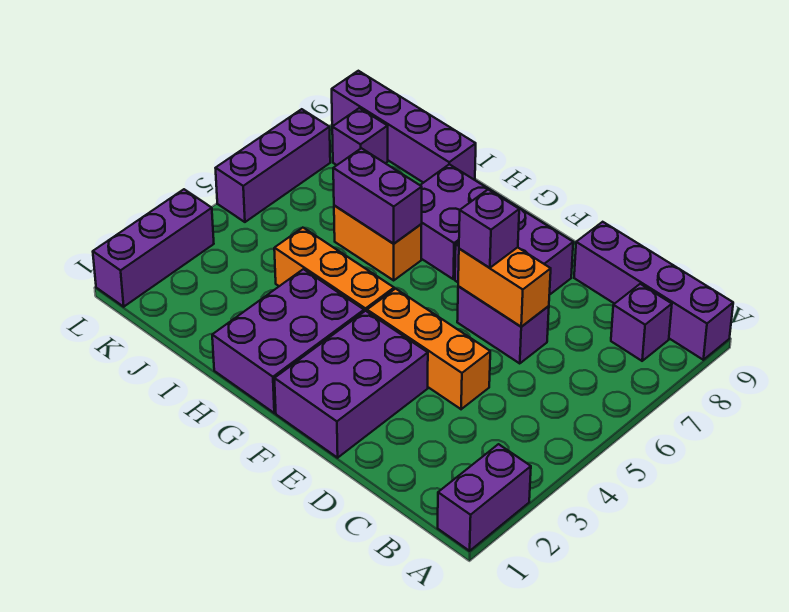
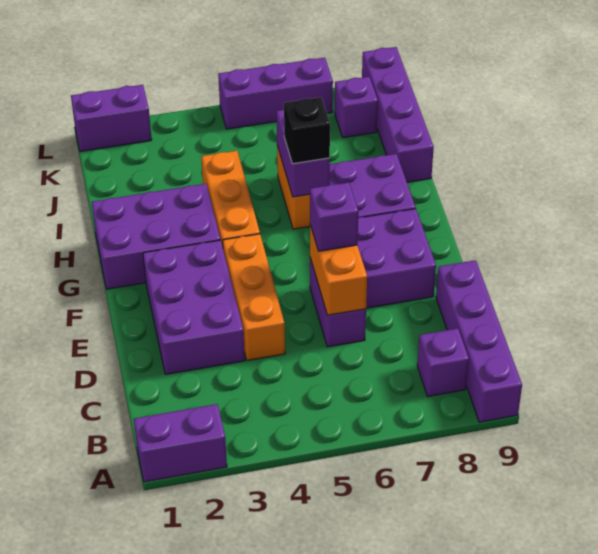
purple brick E1:F3 level 1 -> purple brick D2:F3 level 1
none -> black brick H6 level 3
purple brick L1:L3 level 1 -> purple brick L1:L2 level 1

